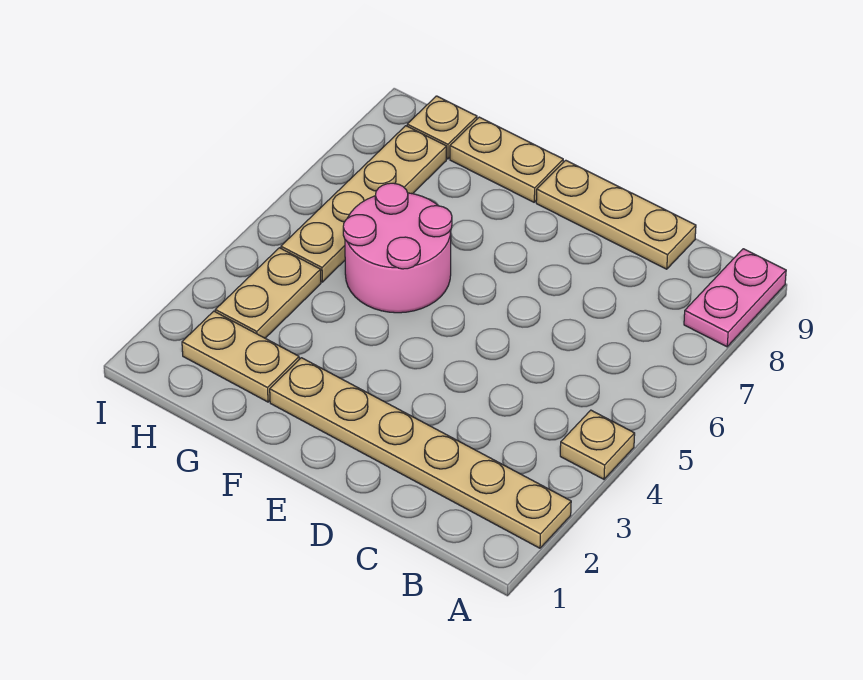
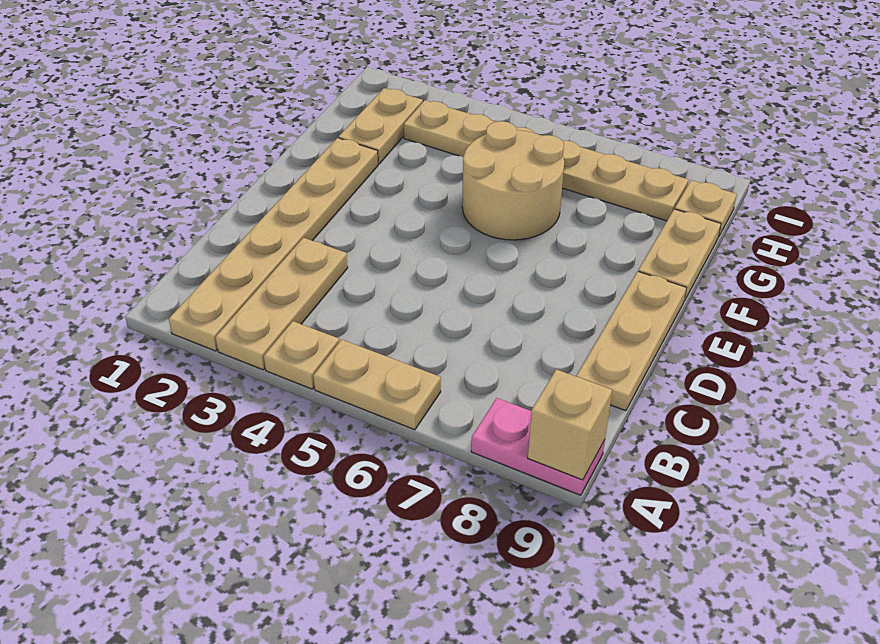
none -> tan plate A3:C3 level 1
none -> tan plate A5:A6 level 1
none -> tan brick A9 level 2
pink round brick F5:G6 level 1 -> tan round brick F5:G6 level 1

